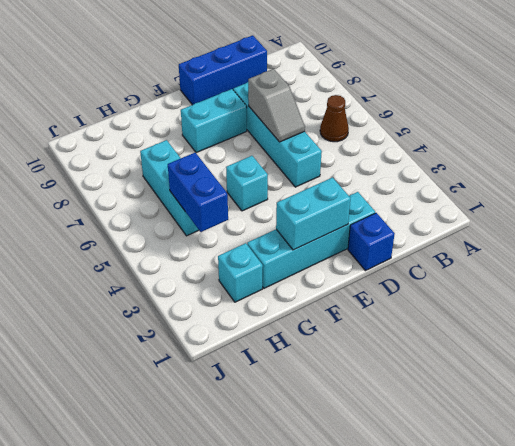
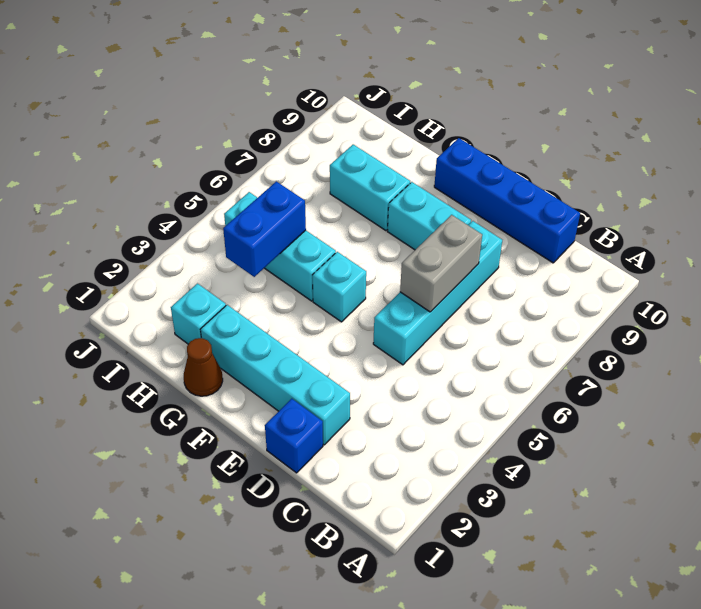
brown cone B6 level 1 -> brown cone G1 level 1
blue brick C10:E10 level 1 -> blue brick C10:F10 level 1
grey slope D6:D7 level 2 top 7 -> grey brick D6:D7 level 2
cyan brick E2:F2 level 2 -> cyan brick G8:H8 level 1
cyan brick H5:H7 level 1 -> cyan brick G5:I5 level 1

